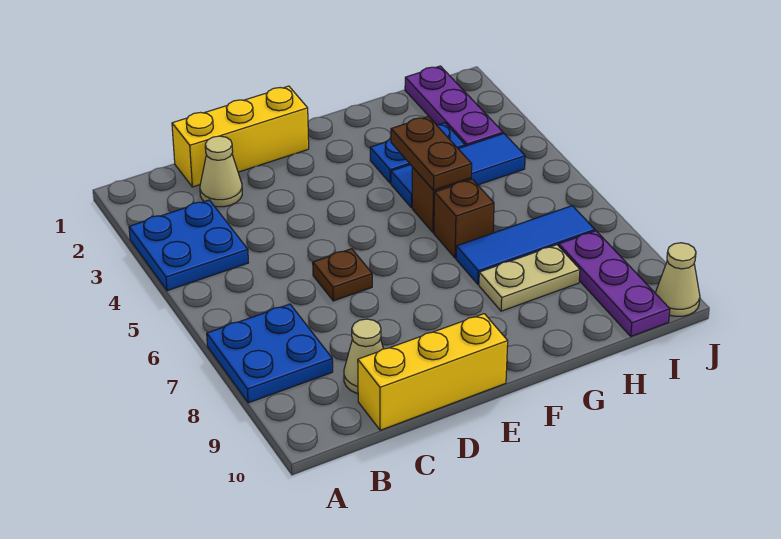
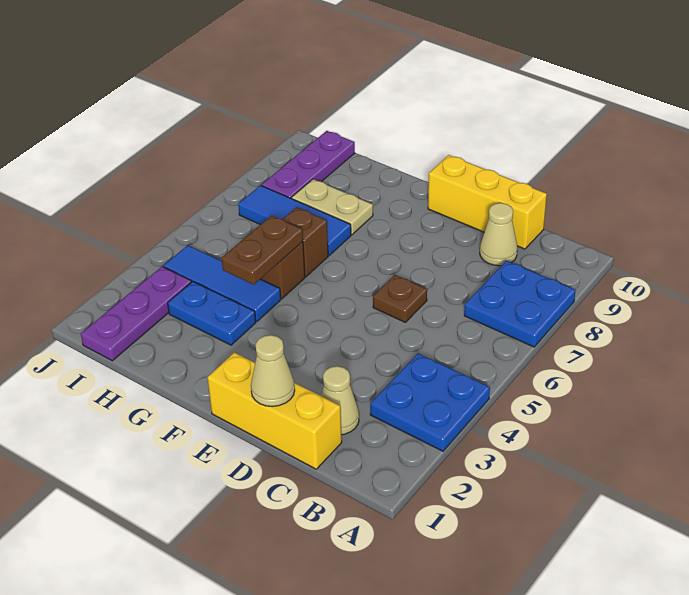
tan cone J10 level 1 -> tan cone D1 level 2

